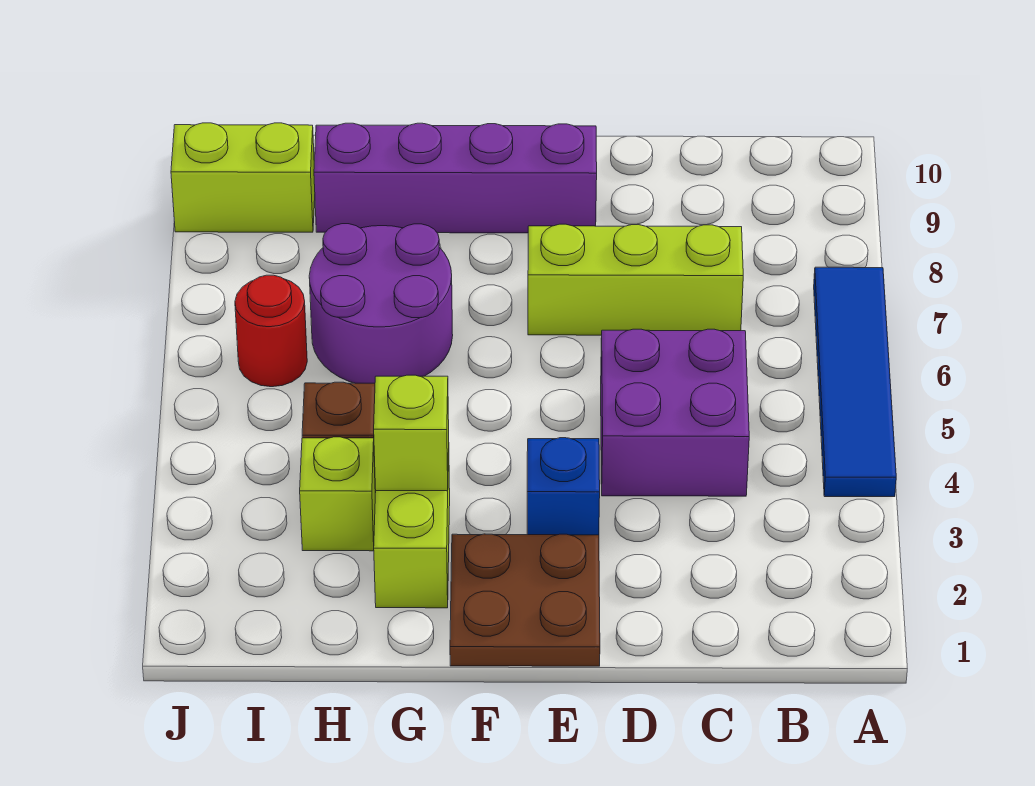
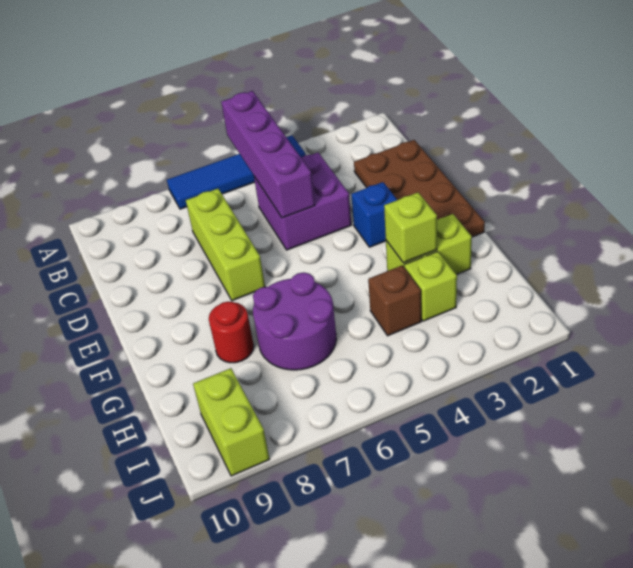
brown plate E1:F2 level 1 -> brown plate C1:F2 level 1
purple brick E9:H9 level 1 -> purple brick A5:D5 level 2
red round brick I6 level 1 -> red round brick G8 level 1

